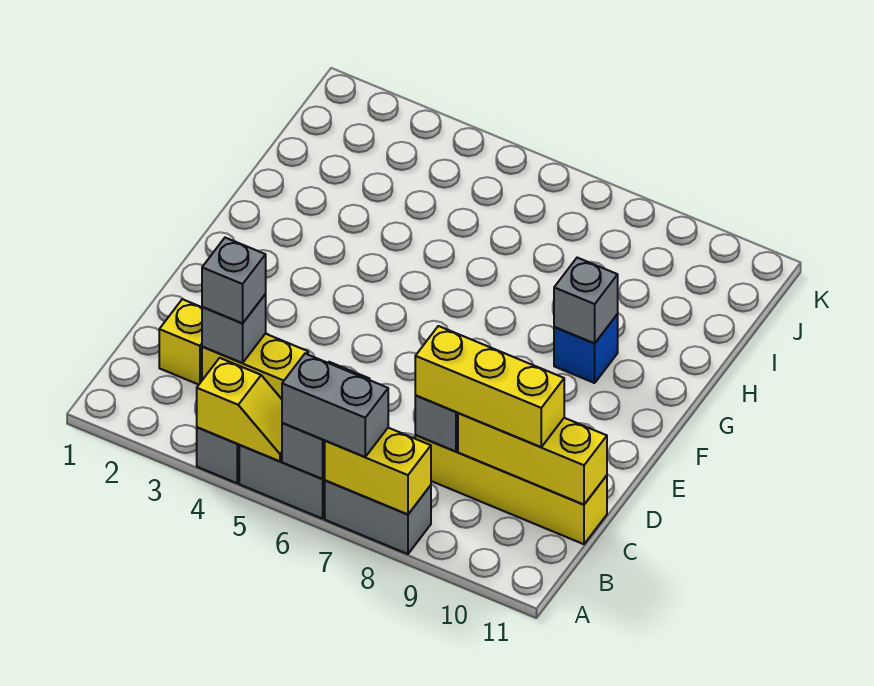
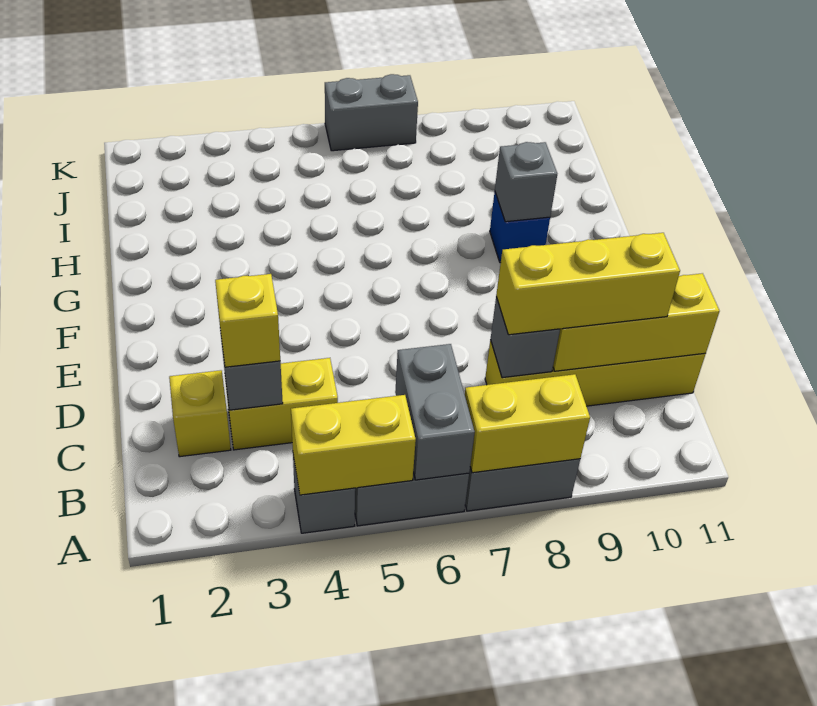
yellow slope A4:A5 level 2 top 4 -> yellow brick A4:A5 level 2
grey brick A6:A7 level 3 -> grey brick K6:K7 level 1
grey brick C3 level 3 -> yellow brick C3 level 3

